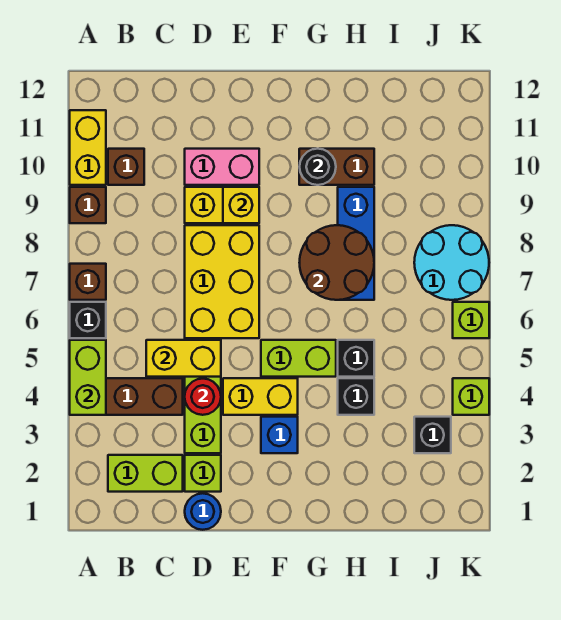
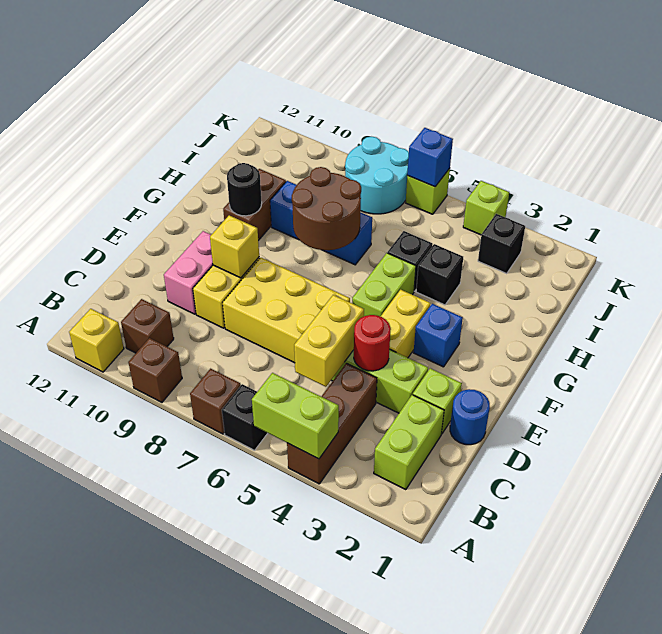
yellow brick A10:A11 level 1 -> yellow brick A11 level 1
none -> blue brick K6 level 2

